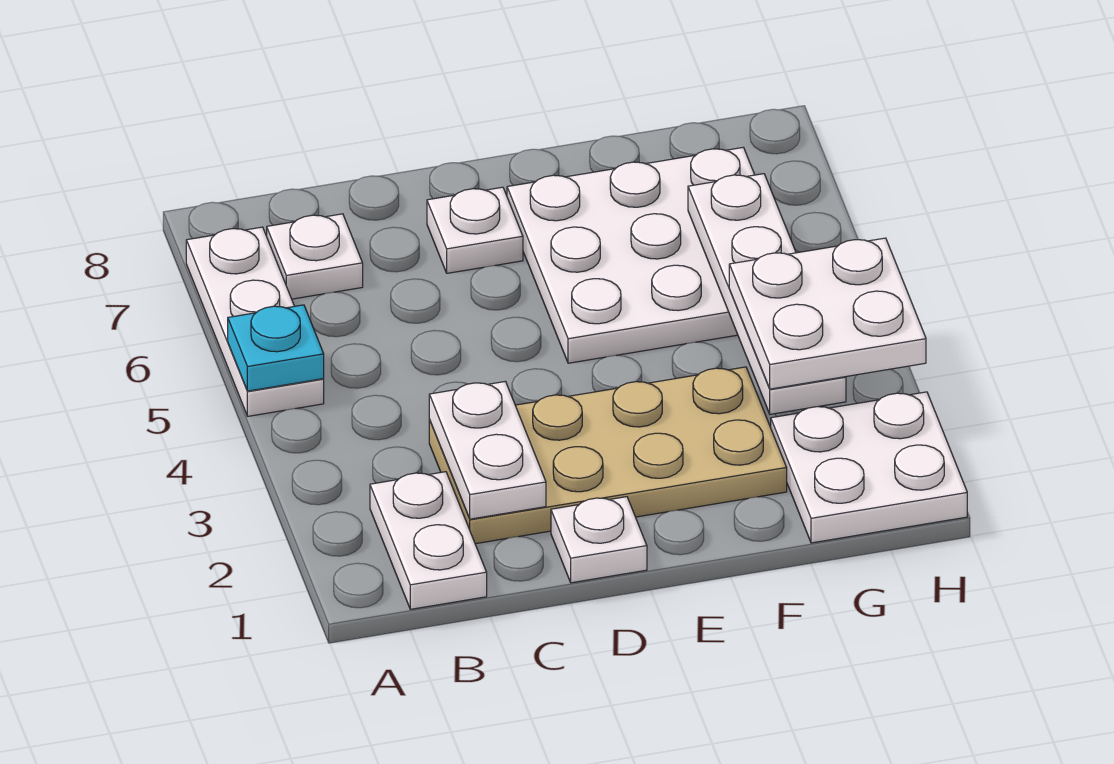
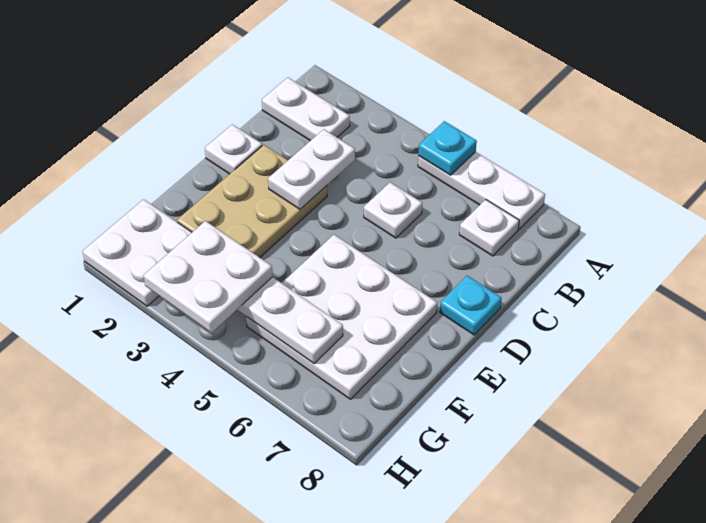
tan plate C2:F3 level 1 -> tan plate D2:F3 level 1
white plate C2:C3 level 2 -> white plate C3:D3 level 2
white plate D7 level 1 -> white plate C5 level 1
none -> cyan plate D8 level 1

